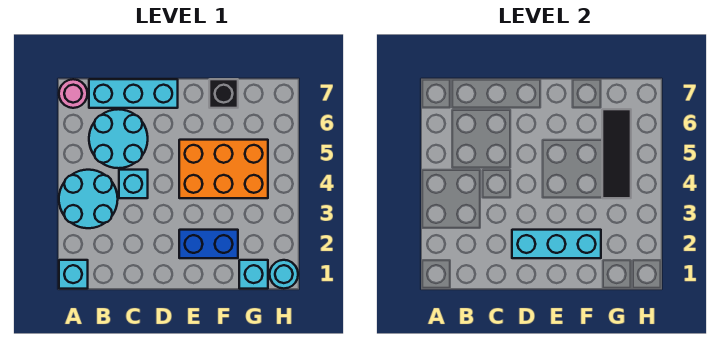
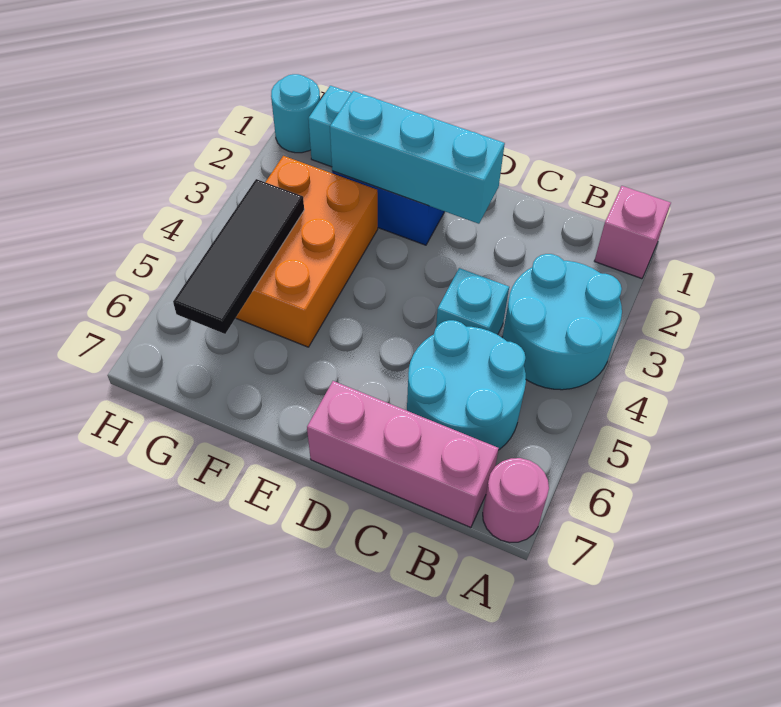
cyan brick A1 level 1 -> pink brick A1 level 1
cyan brick B7:D7 level 1 -> pink brick B7:D7 level 1
orange brick E4:G5 level 1 -> orange brick F3:G5 level 1
black brick F7 level 1 -> none

